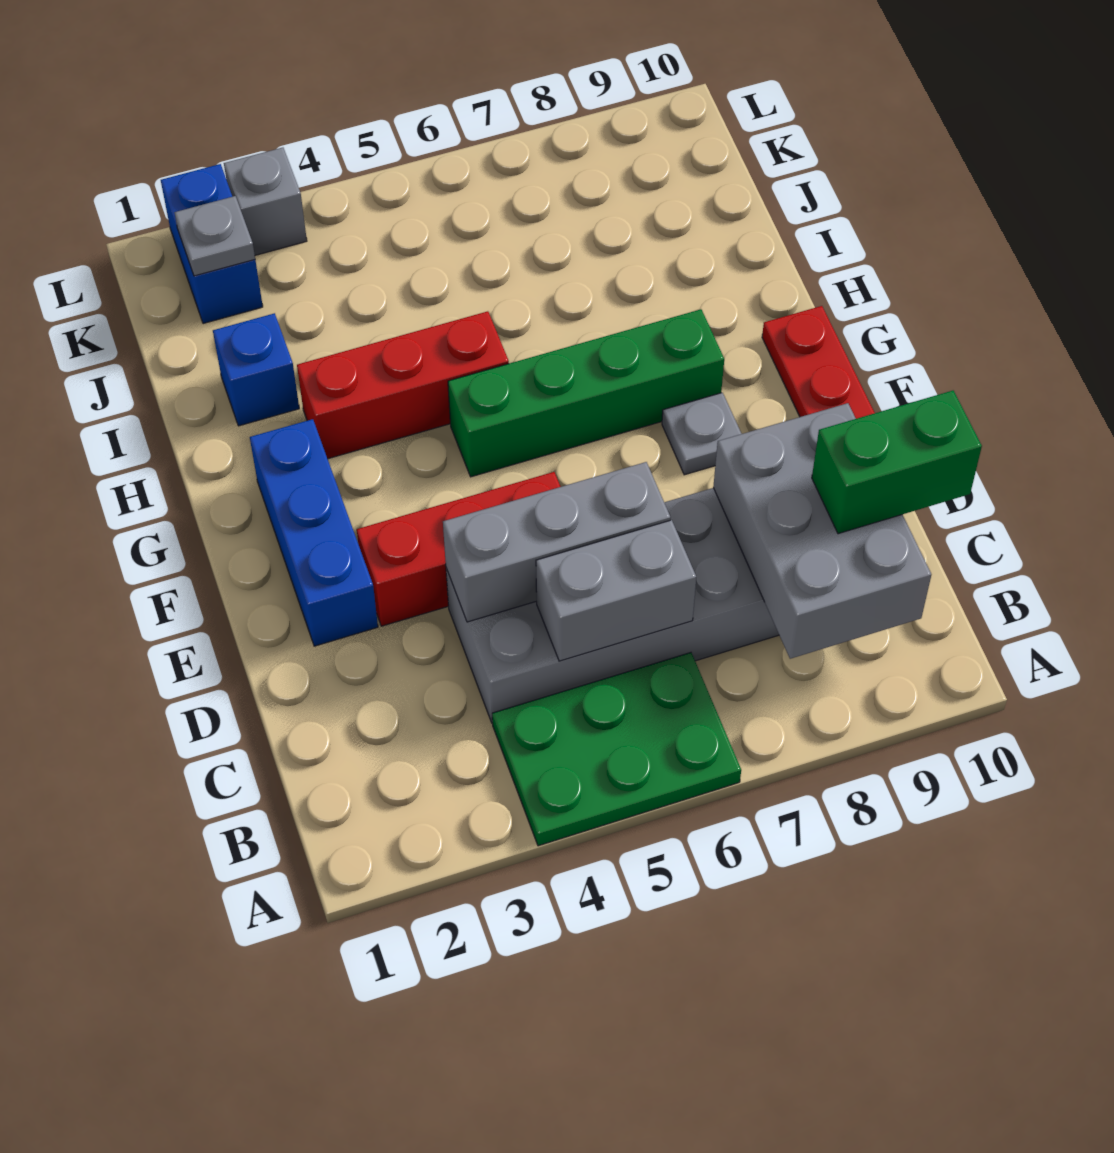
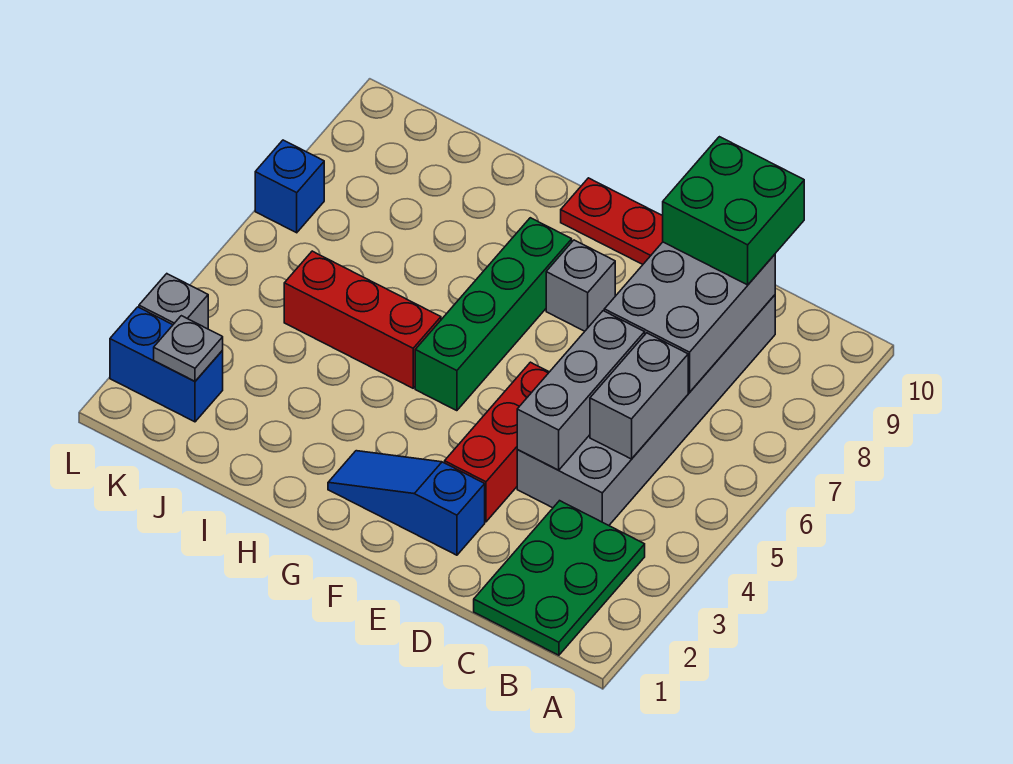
green plate A4:B6 level 1 -> green plate B1:C3 level 1
grey brick B8:D9 level 2 -> grey brick C7:D9 level 2
green brick C9:C10 level 3 -> green brick C9:D10 level 3
blue brick E2:G2 level 1 -> blue slope E2:G2 level 1 top E
grey plate F8 level 1 -> grey brick F8 level 1
red brick H3:H5 level 1 -> red brick H5:J5 level 1
blue brick I2 level 1 -> blue brick L7 level 1

